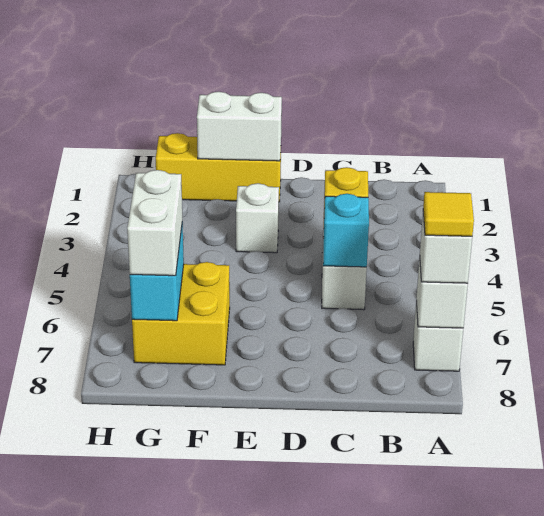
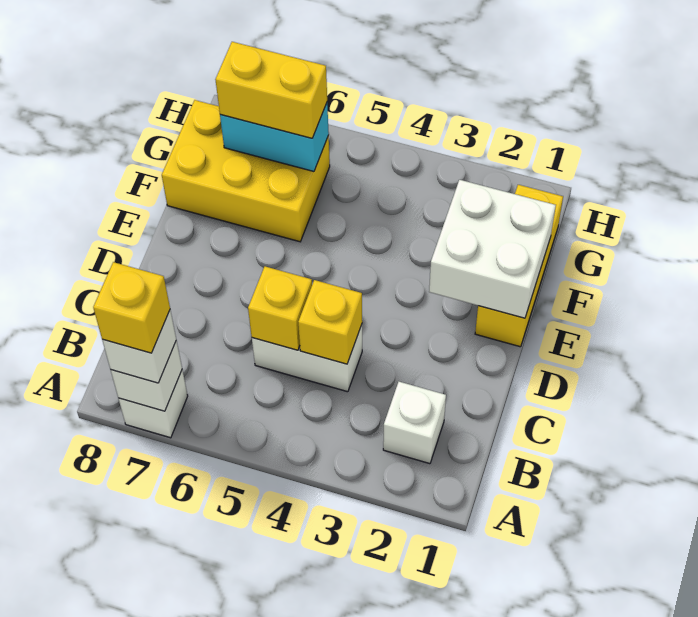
yellow tile A7 level 4 -> yellow brick A7 level 4
cyan brick C5 level 2 -> yellow brick C5 level 2
white brick E1:F1 level 2 -> white brick E1:F2 level 2
white brick E3 level 1 -> white brick B2 level 1
yellow brick F6:G7 level 1 -> yellow brick F6:G8 level 1
white brick G6:G7 level 3 -> yellow brick G6:G7 level 3

